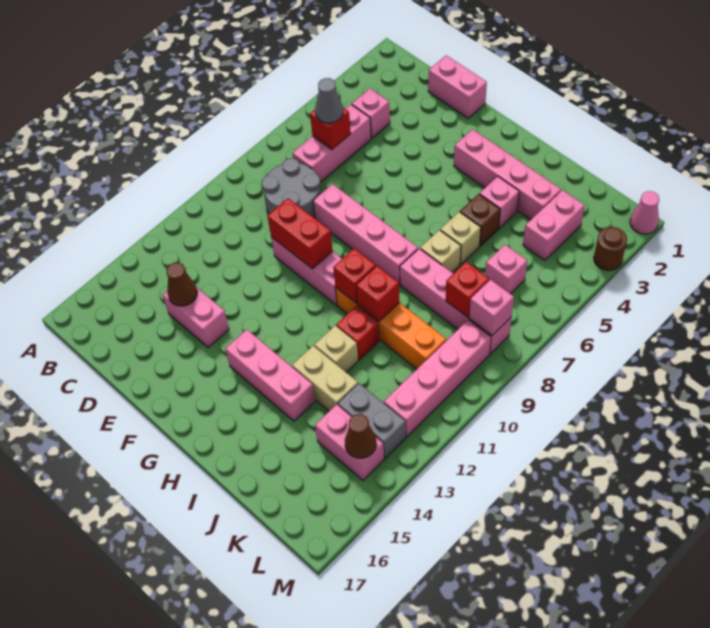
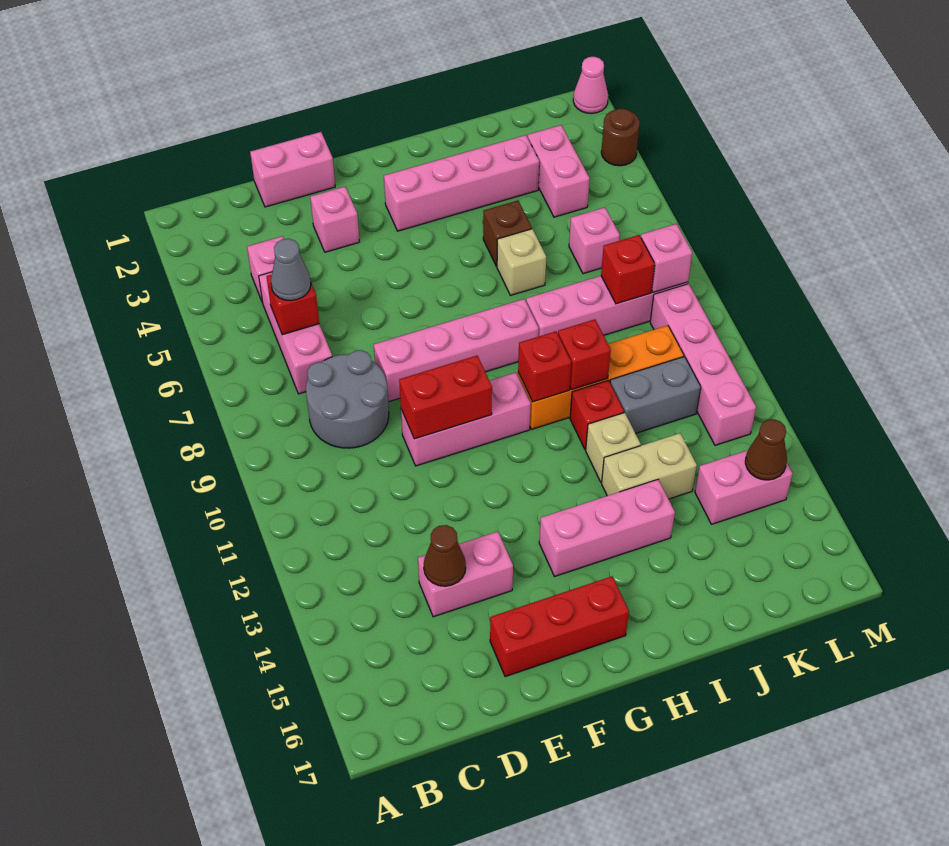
none -> red brick E16:G16 level 1
pink brick I4 level 1 -> pink brick E3 level 1
tan brick I7 level 1 -> none
grey brick K13:L13 level 1 -> grey brick J11:K11 level 1

